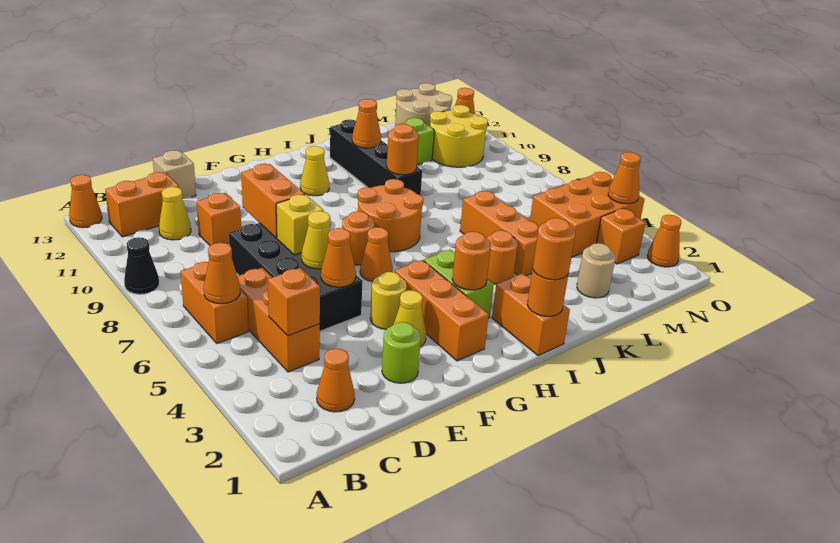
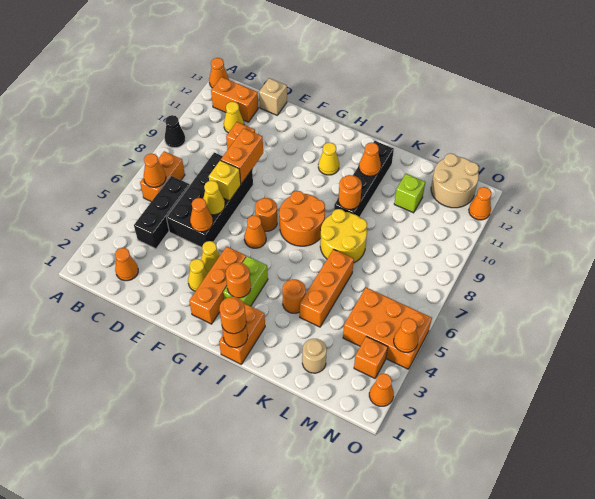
orange brick C4:C6 level 1 -> black brick C4:C6 level 1
orange brick C4 level 2 -> none
lime round brick E2 level 1 -> none
yellow round brick F4 level 1 -> yellow cone F4 level 1
yellow round brick M10:N11 level 1 -> yellow round brick J7:K8 level 1

